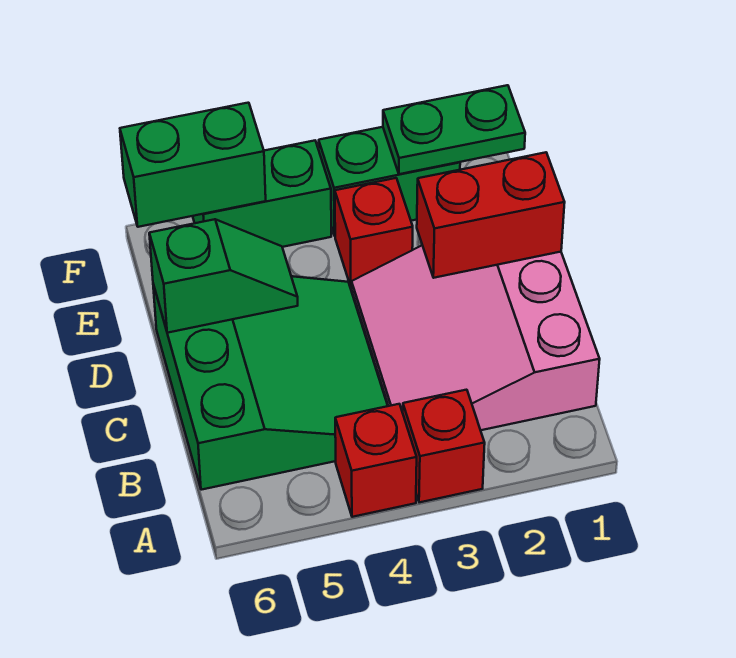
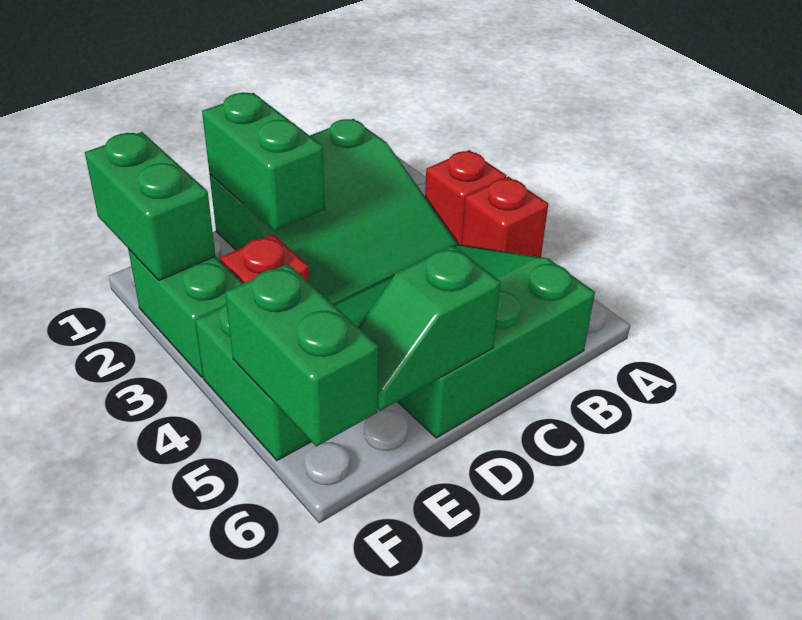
pink slope B1:D3 level 1 top 1 -> green slope B1:D3 level 1 top 1
red brick D1:D2 level 2 -> green brick D1:D2 level 2
green slope D5:D6 level 2 top 6 -> green slope D6:E6 level 2 top D
green plate F1:F2 level 2 -> green brick F1:F2 level 2

